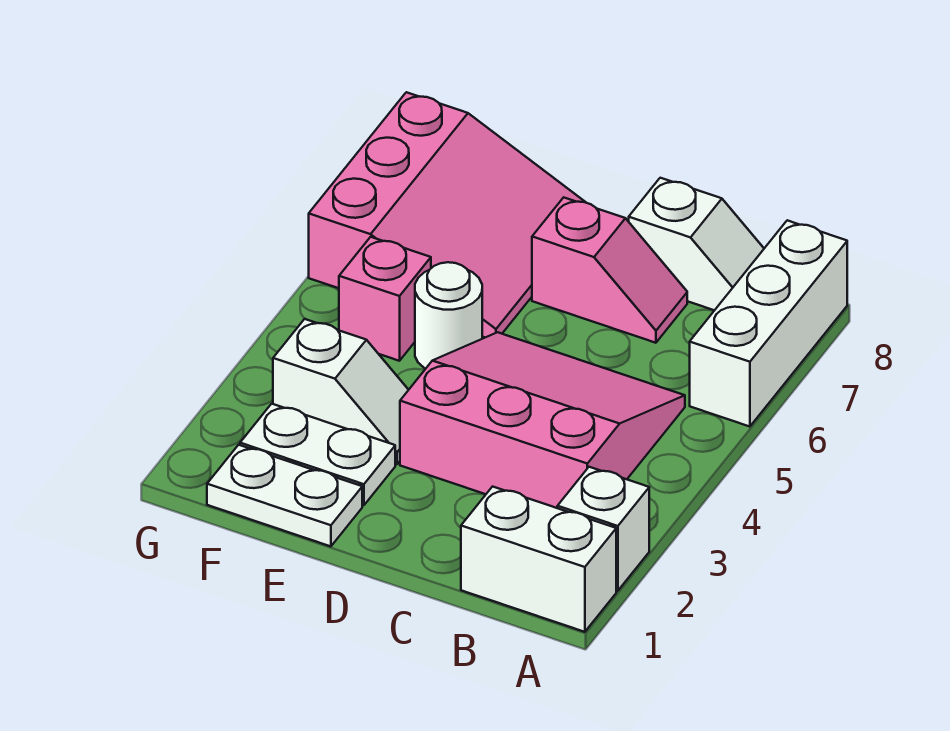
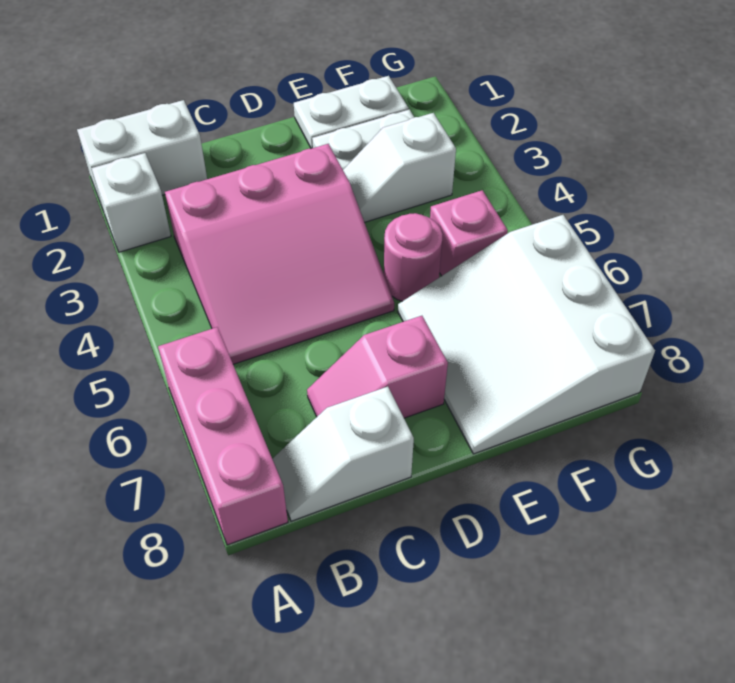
white brick A6:A8 level 1 -> pink brick A6:A8 level 1
white round brick E5 level 1 -> pink round brick E5 level 1
pink slope E6:G8 level 1 top G -> white slope E6:G8 level 1 top G

